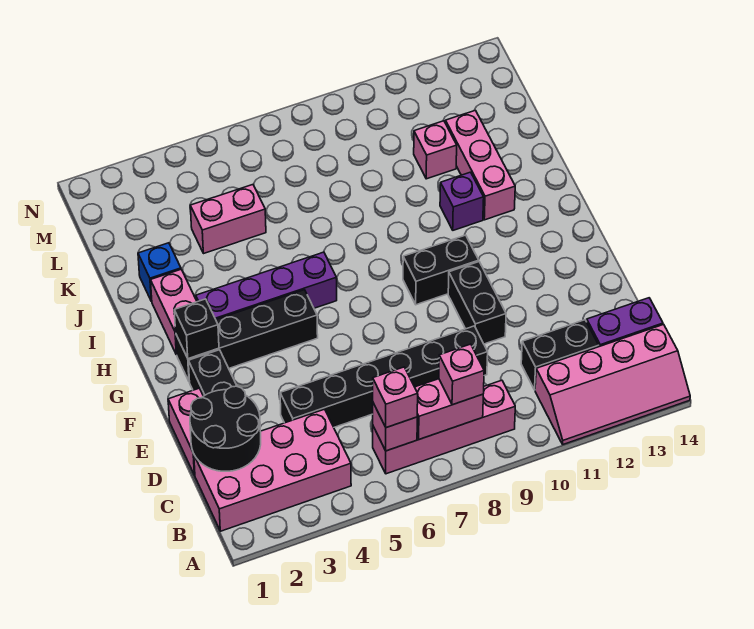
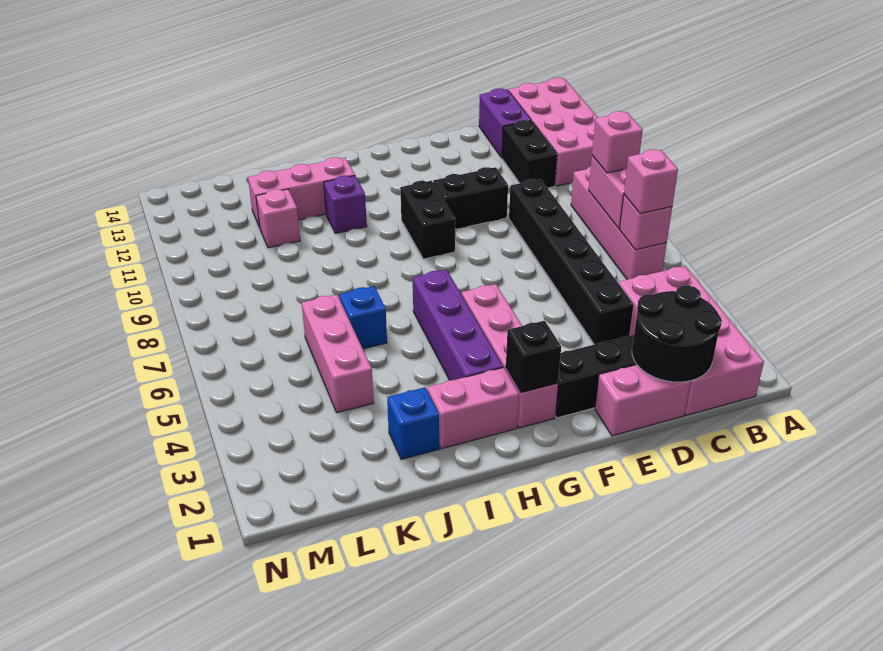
pink slope A11:B14 level 1 top B -> pink brick A11:B14 level 1
black brick G2:G5 level 1 -> pink brick G2:G5 level 1
none -> blue brick J6 level 1
pink brick K4:K5 level 1 -> pink brick K4:K6 level 1

